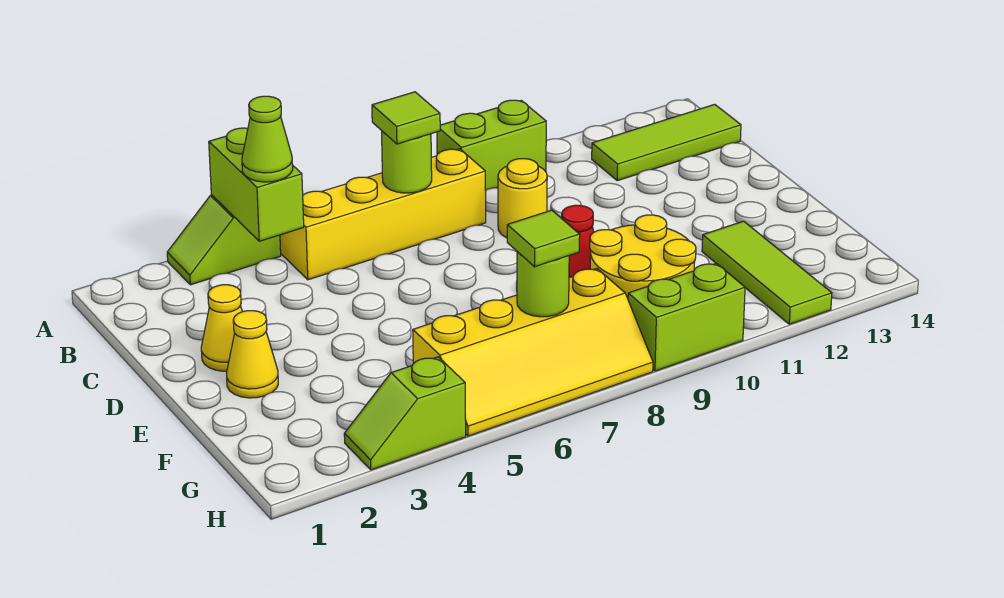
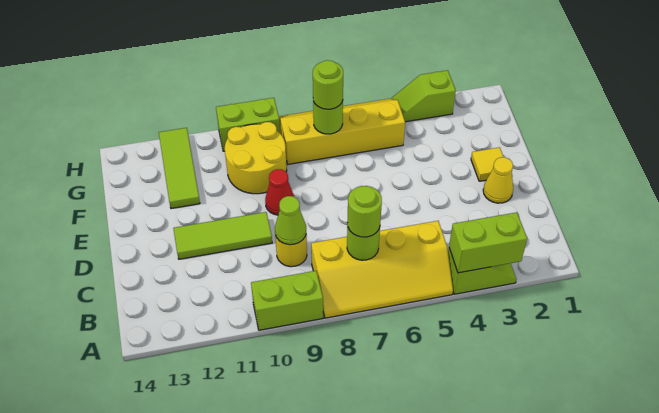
lime brick A4:B4 level 2 -> lime brick A3:A4 level 2
lime cone B4 level 3 -> lime cone C9 level 2
lime tile B7 level 3 -> lime round brick B7 level 3
lime tile B12:B14 level 1 -> lime tile D10:D12 level 1
yellow cone E2 level 1 -> yellow tile E2 level 1
lime tile G7 level 3 -> lime round brick G7 level 3
lime slope H3:H4 level 1 top 4 -> lime slope H3:H4 level 1 top 3

